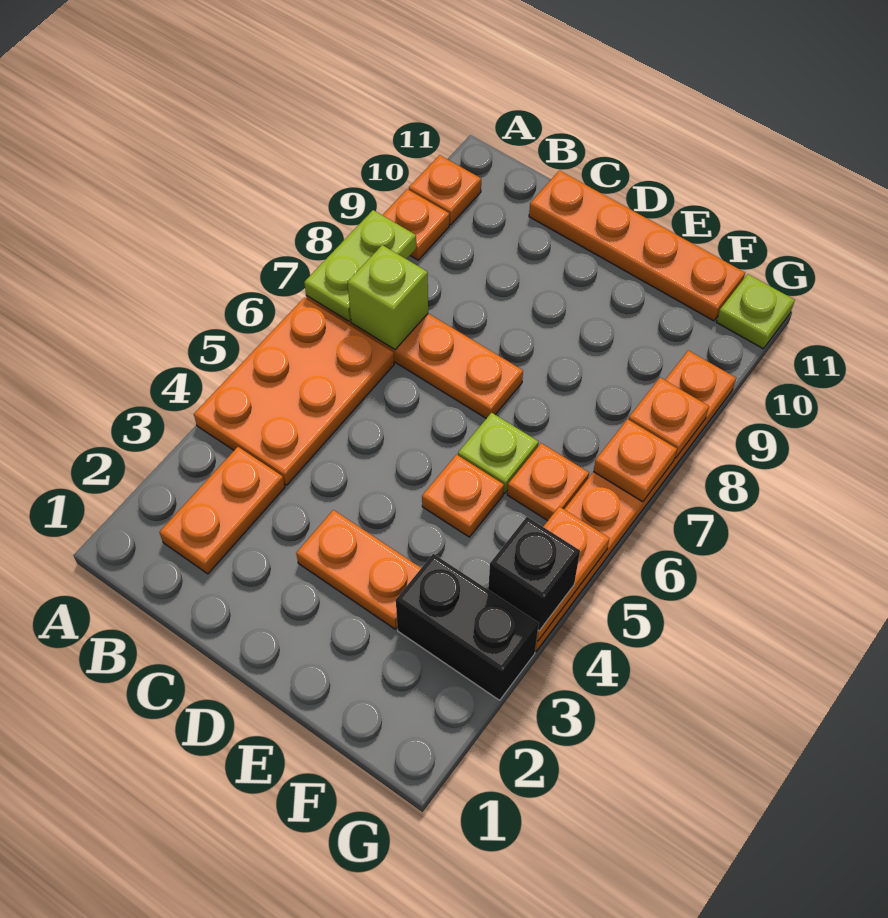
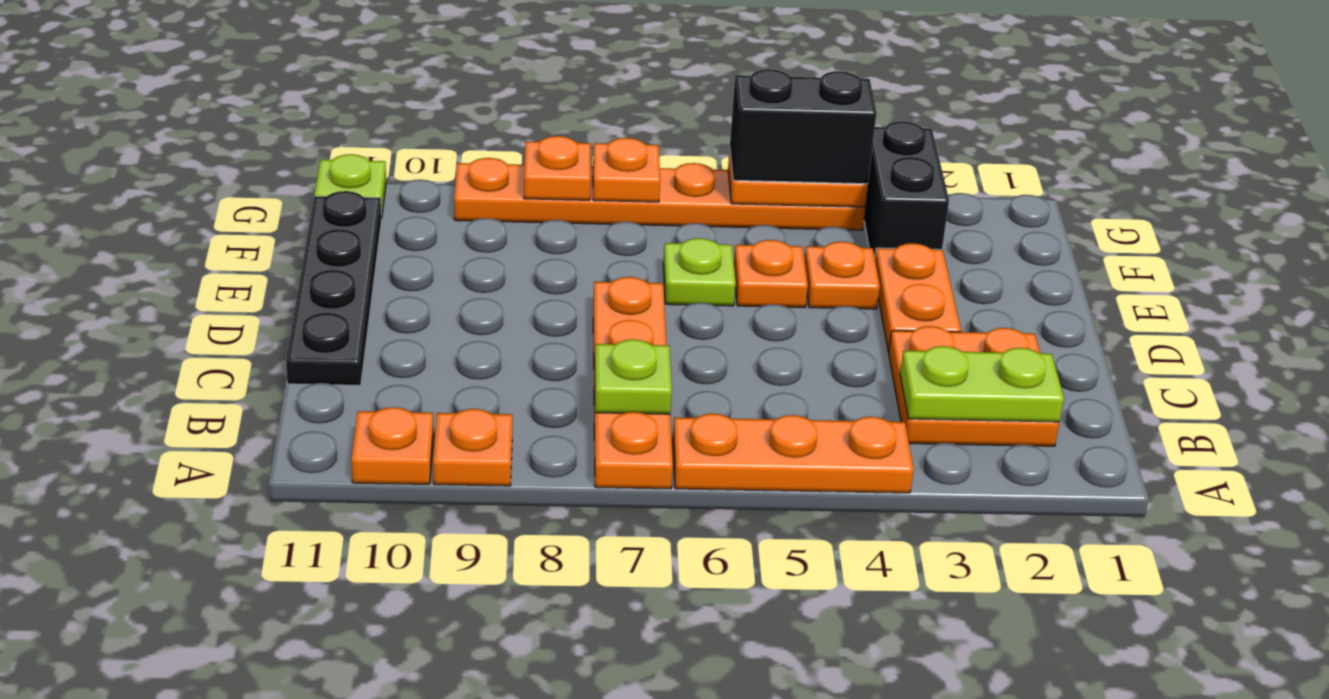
orange plate A4:B6 level 1 -> orange plate A4:A6 level 1
lime plate A7:A8 level 2 -> lime plate B2:B3 level 2
orange plate B2:B3 level 1 -> orange plate B2:C3 level 1
lime brick B7 level 2 -> lime plate B7 level 2
orange plate C11:F11 level 1 -> black plate C11:F11 level 1
orange plate F6 level 1 -> orange plate E4 level 1
black brick G4 level 3 -> black brick G4:G5 level 3

